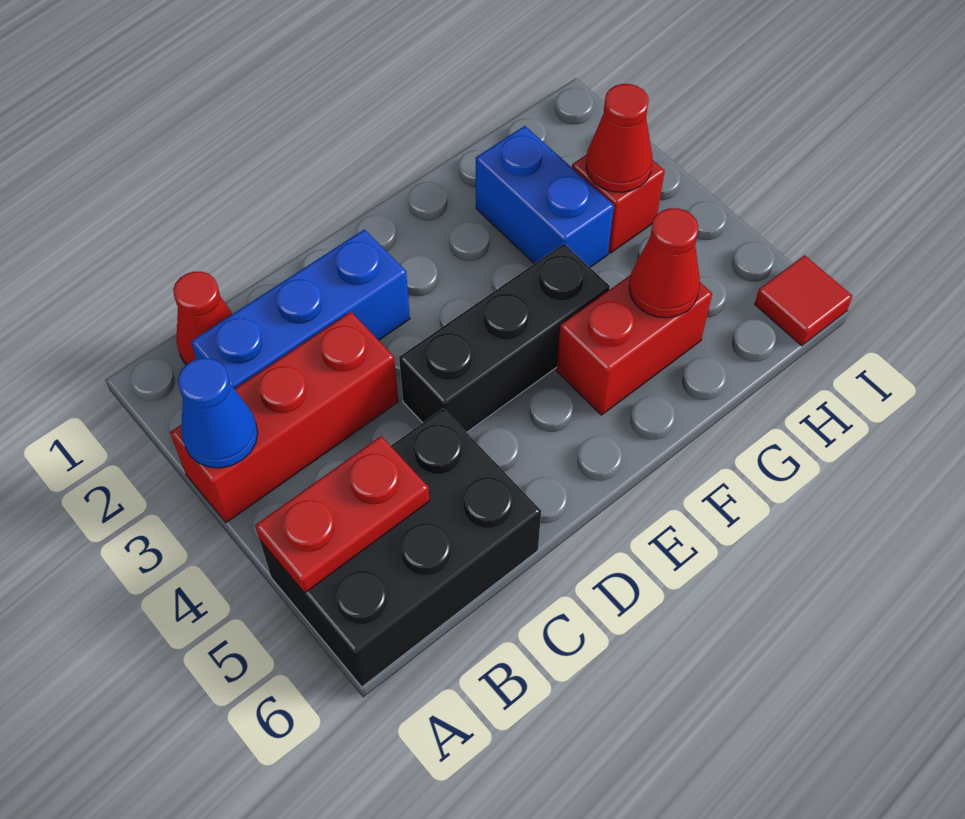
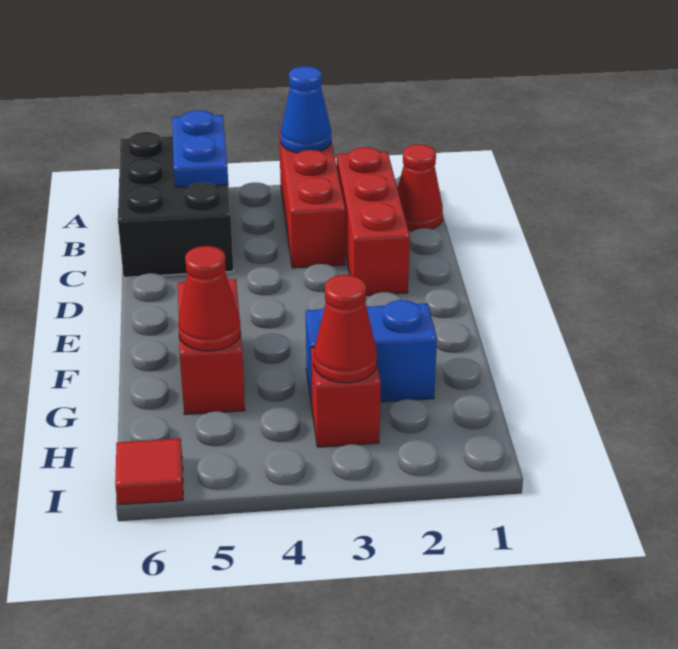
red plate A5:B5 level 2 -> blue plate A5:B5 level 2
blue brick B2:D2 level 1 -> red brick B2:D2 level 1
black brick D4:F4 level 1 -> none

